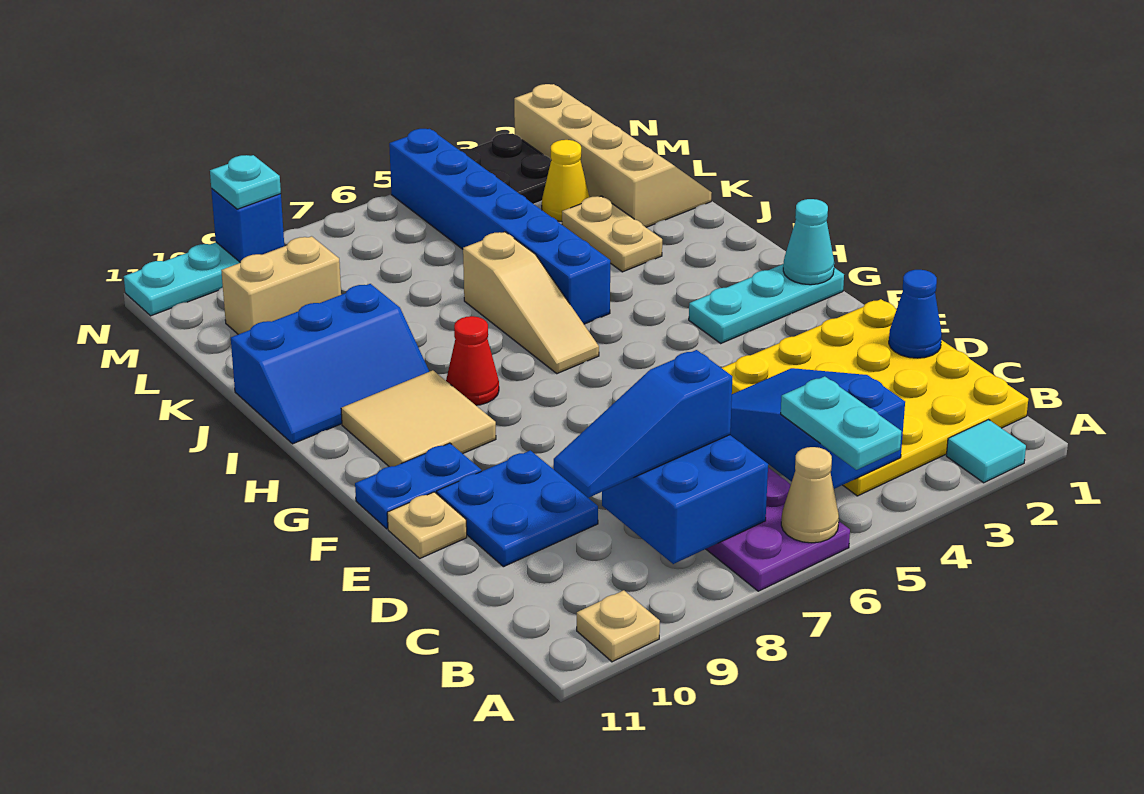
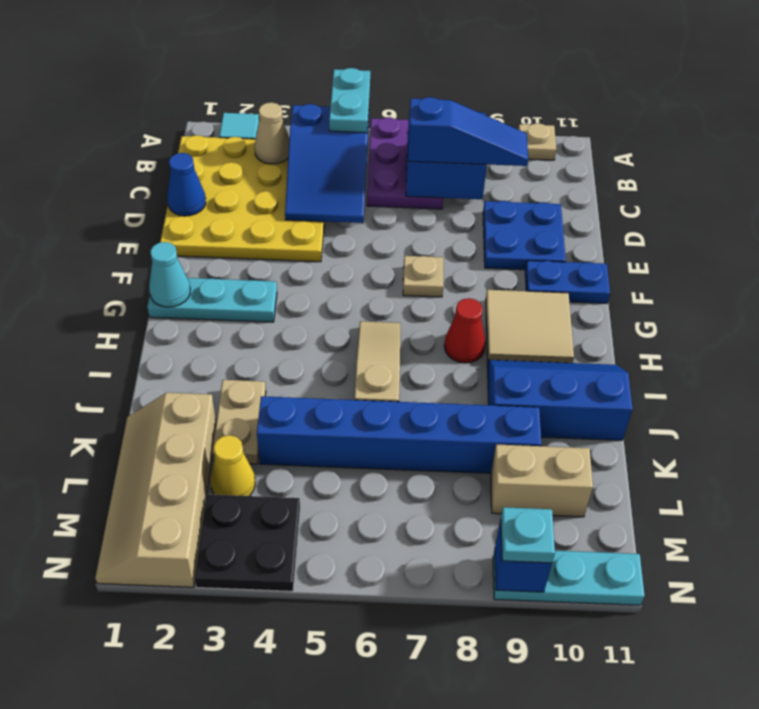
tan cone A6 level 2 -> tan cone B3 level 2
tan plate E11 level 1 -> tan plate F7 level 1
blue brick I5:N5 level 1 -> blue brick K4:K9 level 1

